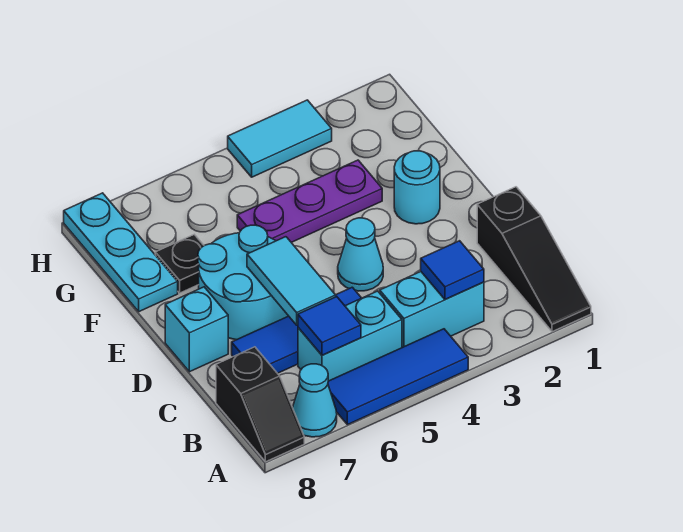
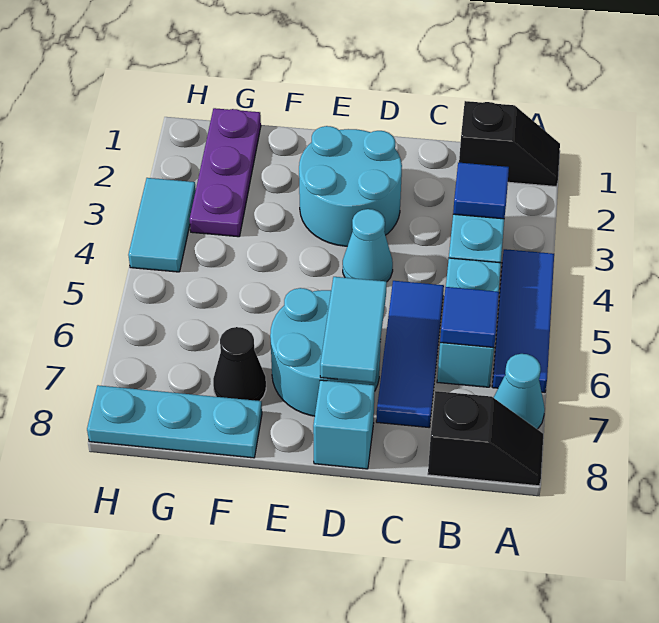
black slope A1:C1 level 1 top C -> black slope A1:B1 level 1 top B
cyan tile C6:D6 level 2 -> cyan tile D6:D7 level 2
cyan round brick E2 level 1 -> cyan round brick D2:E3 level 1
purple plate F3:F5 level 1 -> purple plate G1:G3 level 1
black plate F7 level 1 -> black cone F7 level 1

